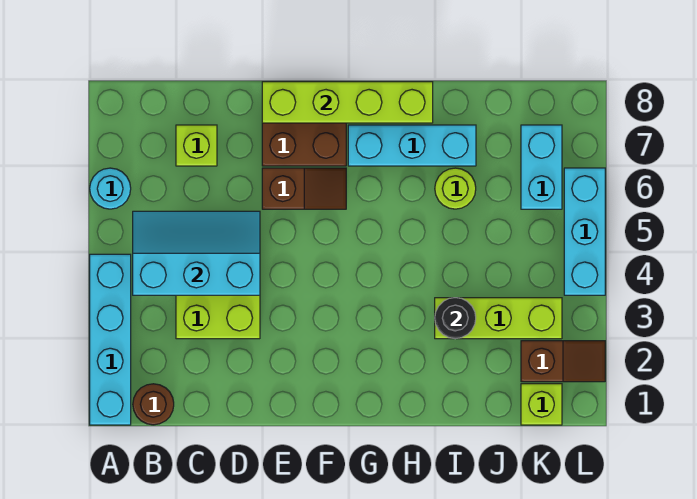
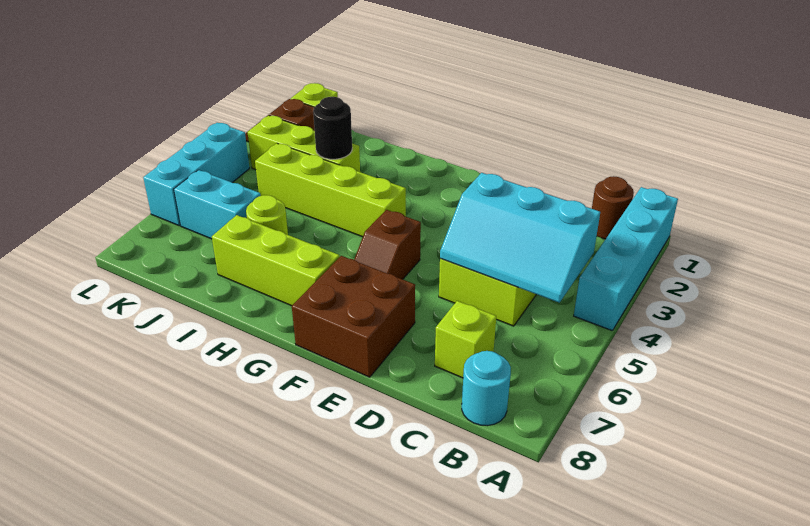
cyan round brick A6 level 1 -> cyan round brick B8 level 1
brown slope E6:F6 level 1 top E -> brown slope F5:F6 level 1 top 5
lime brick E8:H8 level 2 -> lime brick G4:J4 level 1
cyan brick G7:I7 level 1 -> lime brick G7:I7 level 1
cyan brick K6:K7 level 1 -> cyan brick J6:K6 level 1

